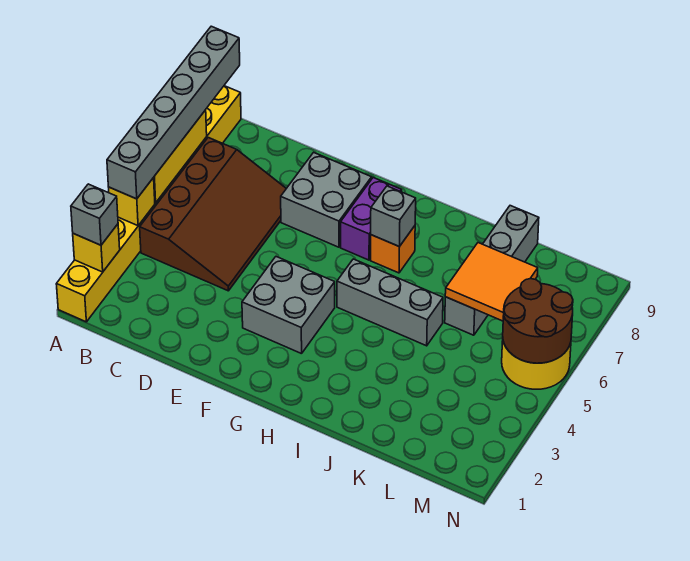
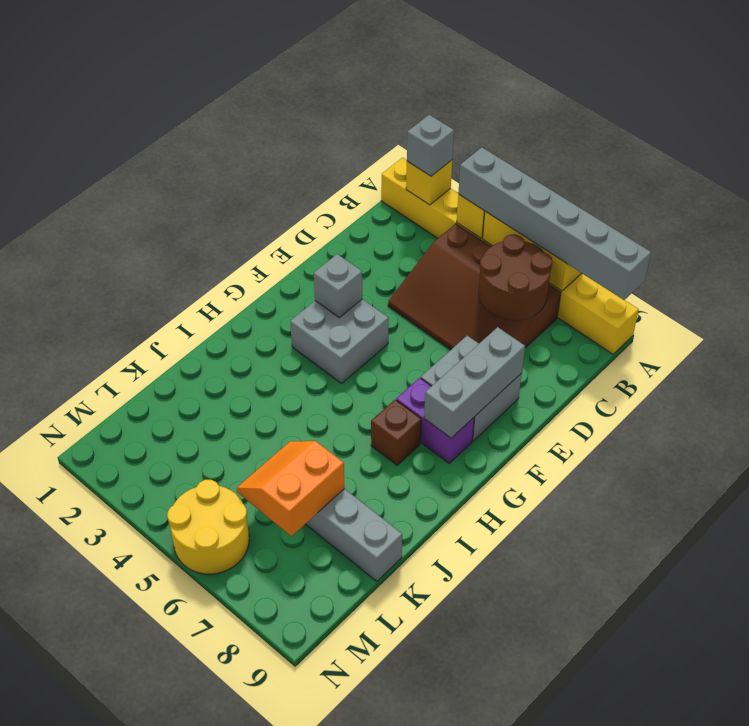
grey brick H5:J5 level 1 -> grey brick E8:G8 level 2
orange brick H7 level 1 -> brown brick H7 level 1
grey brick H7 level 2 -> grey brick F3 level 2
orange tile K6:L7 level 2 -> orange slope K6:L7 level 2 top 7
brown round brick M5:N6 level 2 -> brown round brick B6:C7 level 2

